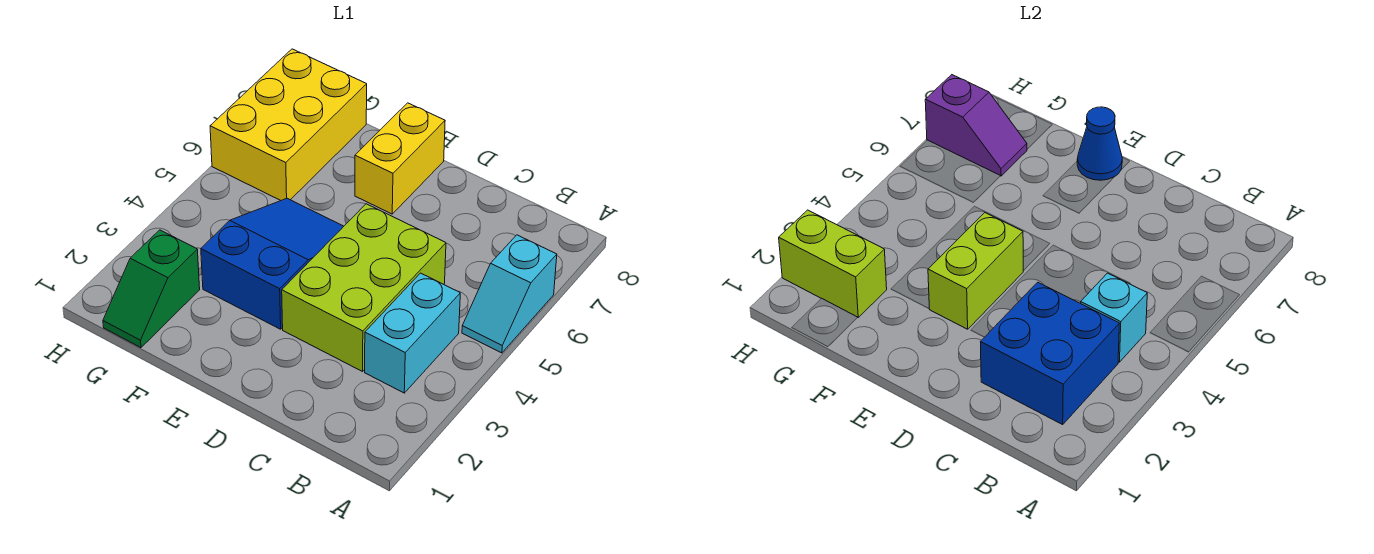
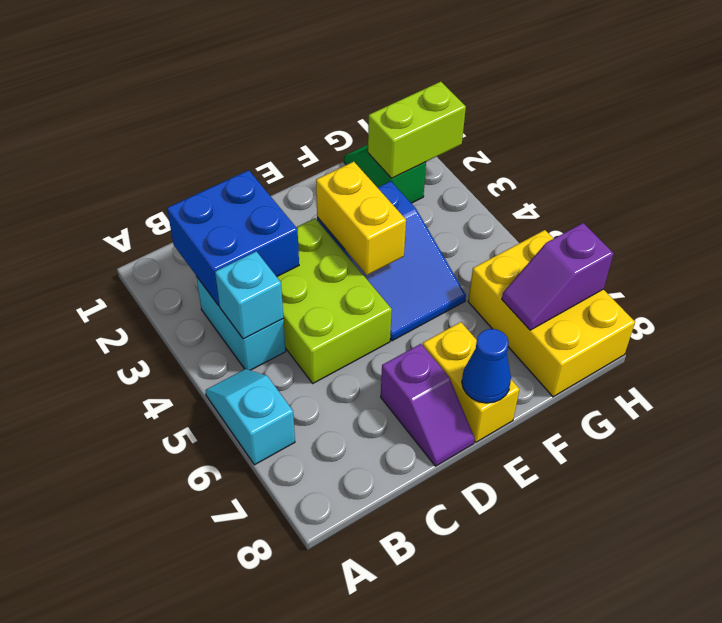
none -> purple slope D7:D8 level 1 top 7
lime brick E3:E4 level 2 -> yellow brick E3:E4 level 2

